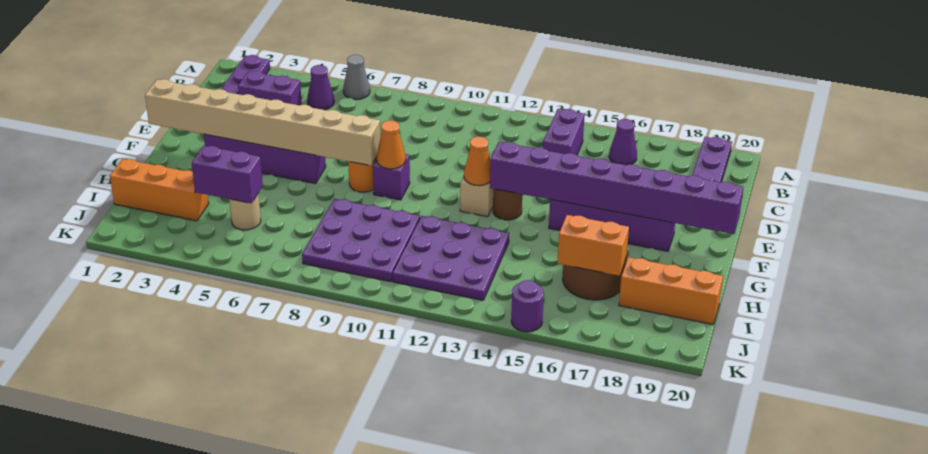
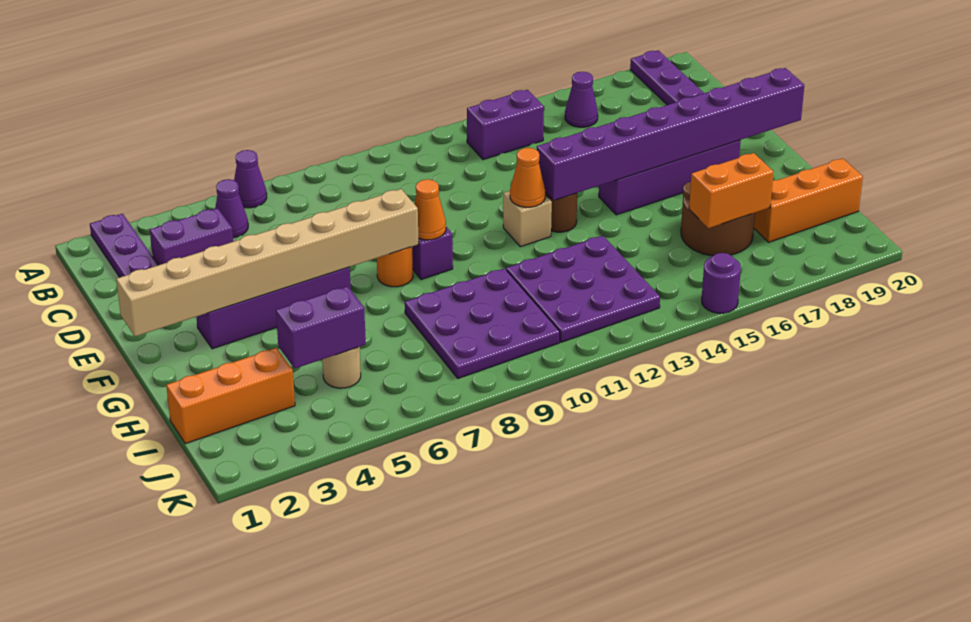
grey cone A6 level 1 -> purple cone A6 level 1
purple brick B14:C14 level 1 -> purple brick B13:B14 level 1

